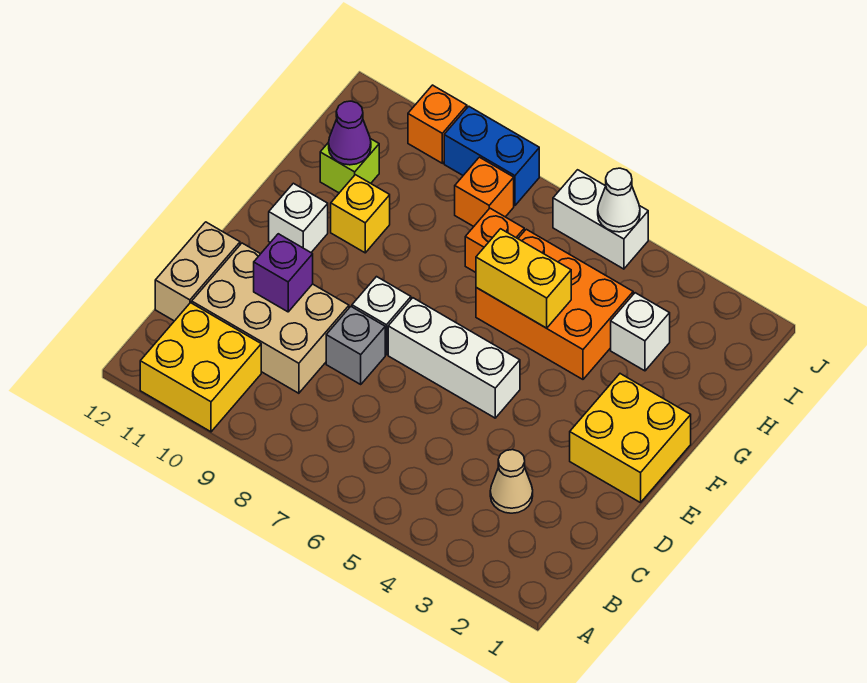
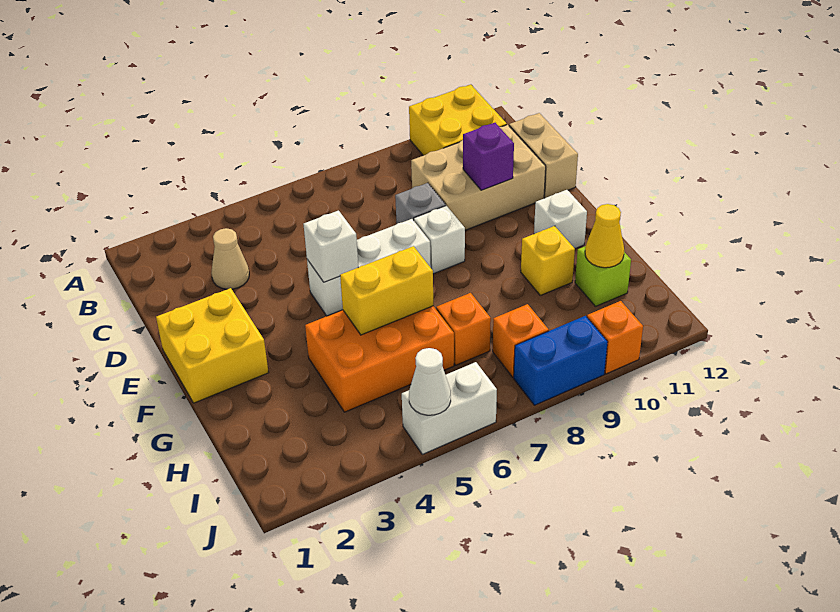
white brick H3 level 1 -> white brick E5 level 2
purple cone H11 level 2 -> yellow cone H11 level 2

